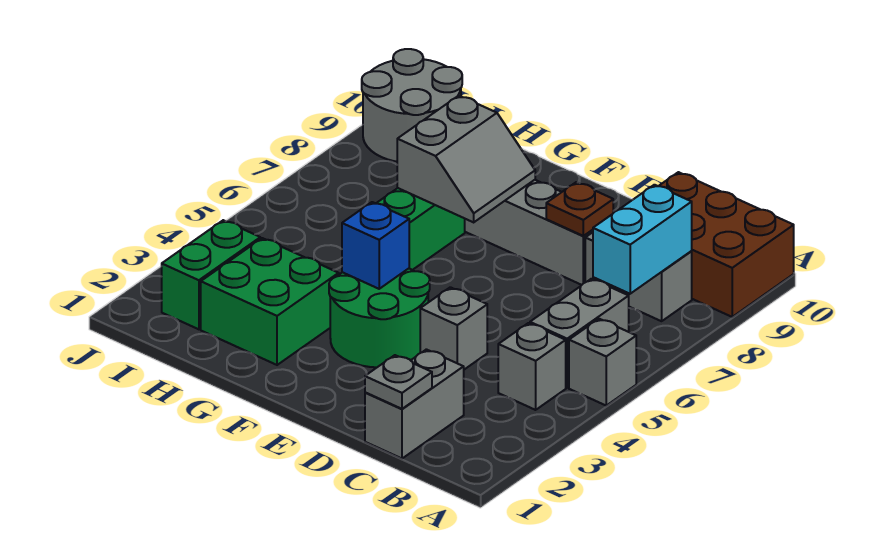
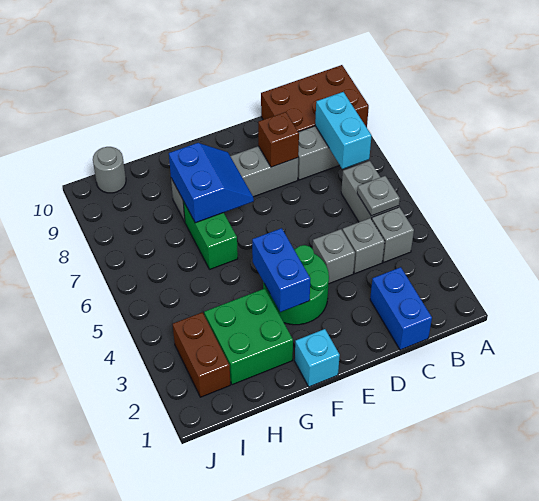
grey brick A5 level 1 -> grey brick C4 level 1
grey brick C1:C2 level 1 -> blue brick C1:C2 level 1
grey plate C1 level 2 -> grey plate B5 level 2
brown plate D8 level 2 -> brown brick D8 level 2
none -> cyan brick F1 level 1
blue brick F4 level 2 -> blue brick F3:F4 level 2
grey slope F7:G8 level 2 top G -> blue slope F7:G8 level 2 top G
green brick I2:I3 level 1 -> brown brick I2:I3 level 1
grey round brick I9:J10 level 1 -> grey round brick I10 level 1

